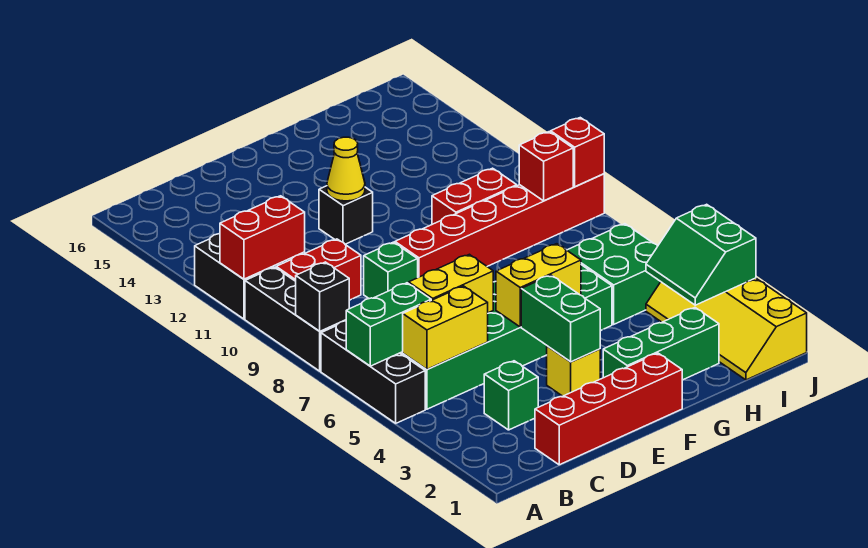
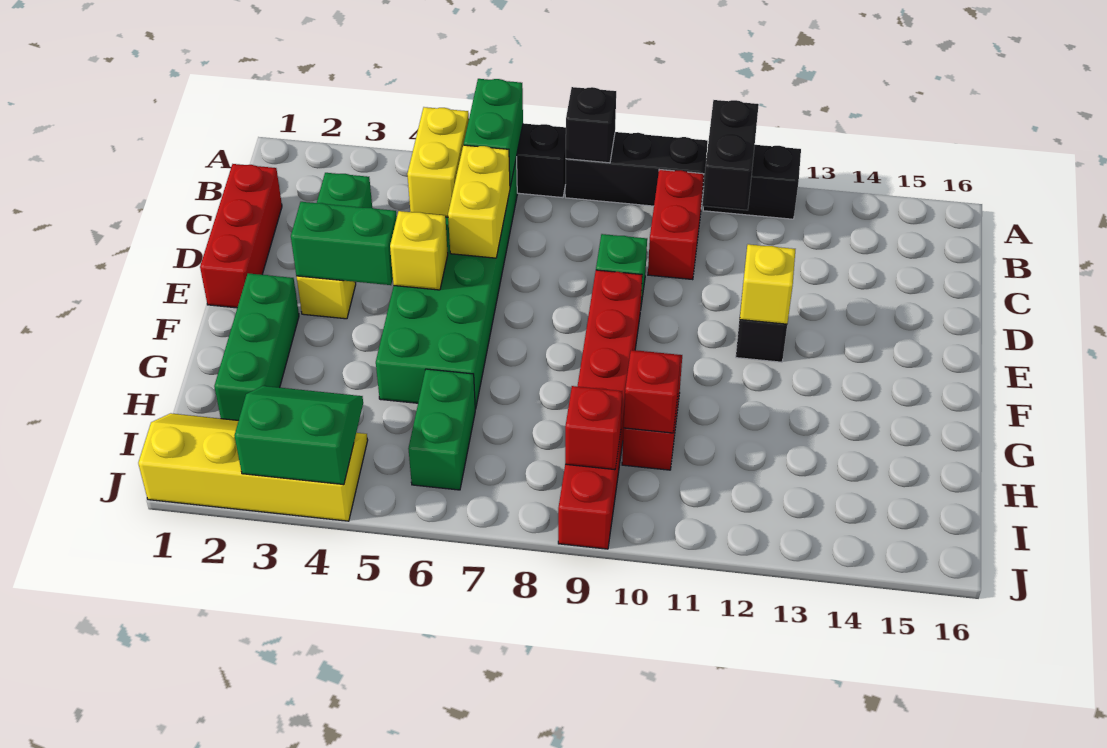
red brick A11:B11 level 2 -> black brick A11:B11 level 2
red brick C1:F1 level 1 -> red brick C1:E1 level 1
yellow brick E5:F5 level 2 -> yellow brick E5 level 2
yellow cone E12 level 2 -> yellow brick E12 level 2
green brick H5:I6 level 1 -> green brick H6:I6 level 1
red brick J9 level 2 -> red brick H10 level 2

